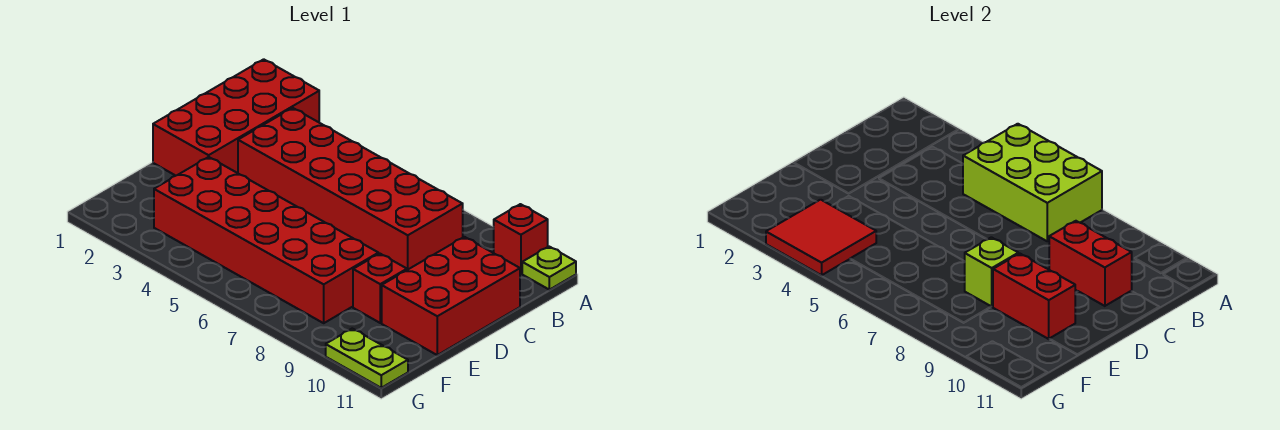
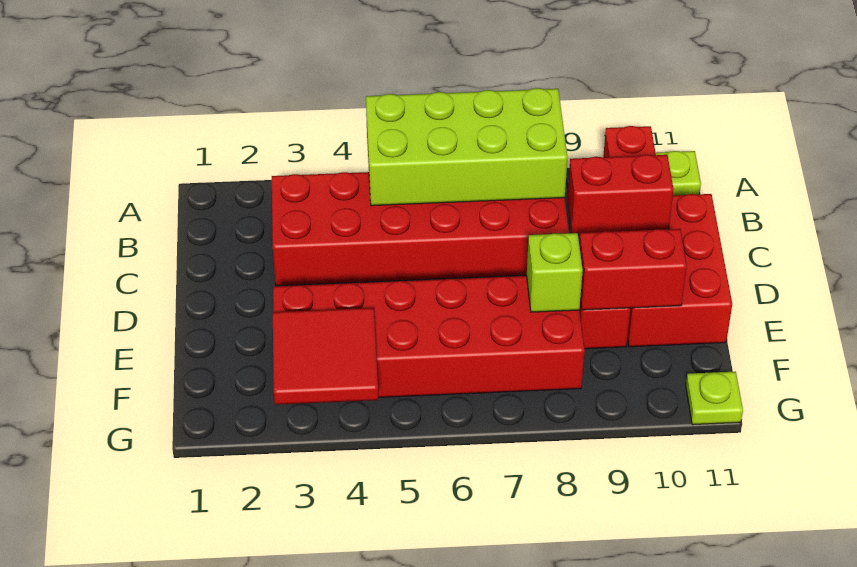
red brick A1:D2 level 1 -> none
lime brick A5:B7 level 2 -> lime brick A5:B8 level 2
lime plate G10:G11 level 1 -> lime plate G11 level 1

